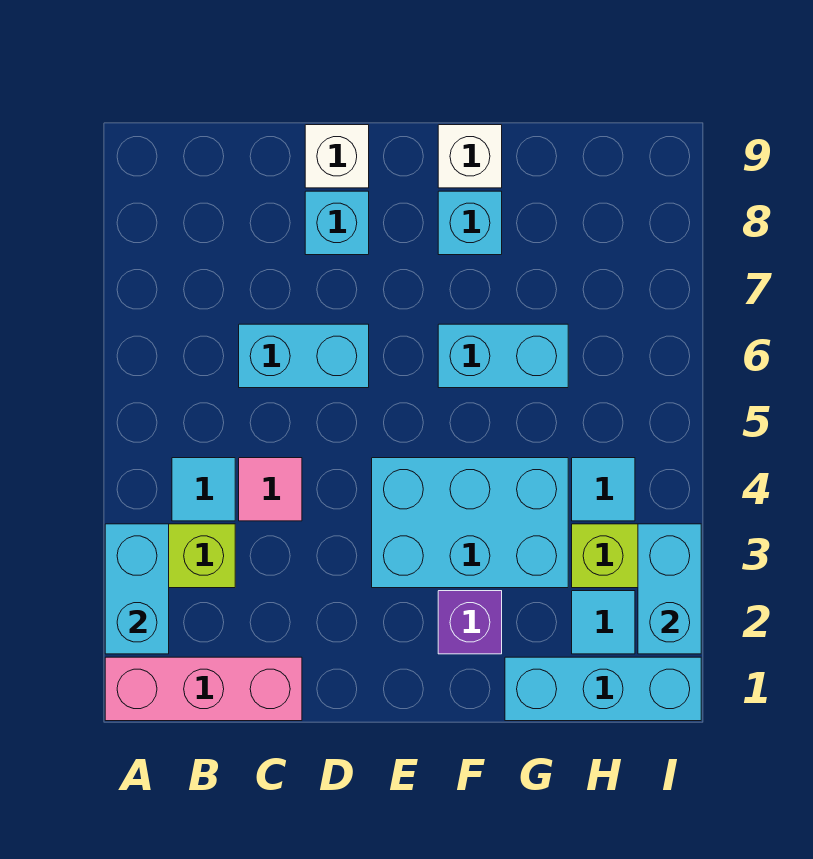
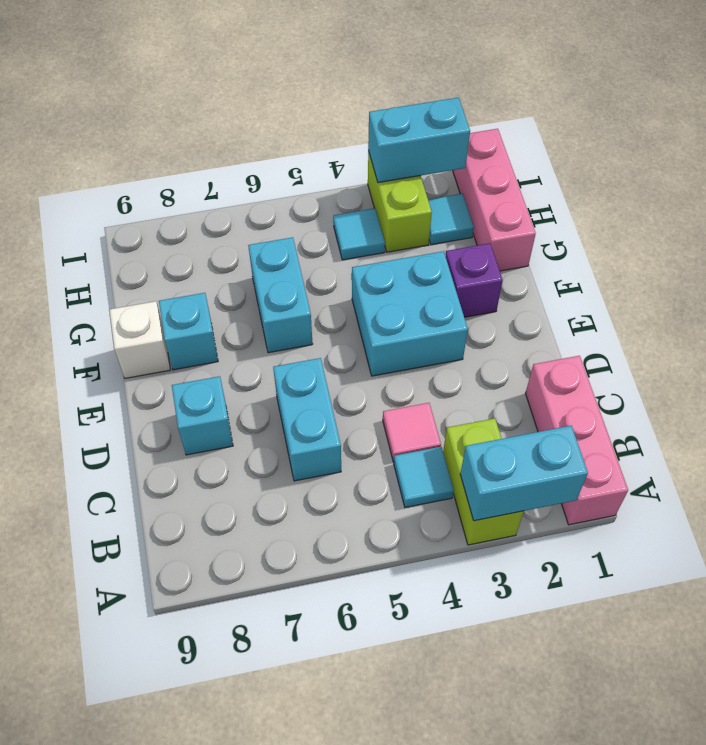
white brick D9 level 1 -> none
cyan brick E3:G4 level 1 -> cyan brick E3:F4 level 1
cyan brick G1:I1 level 1 -> pink brick G1:I1 level 1

